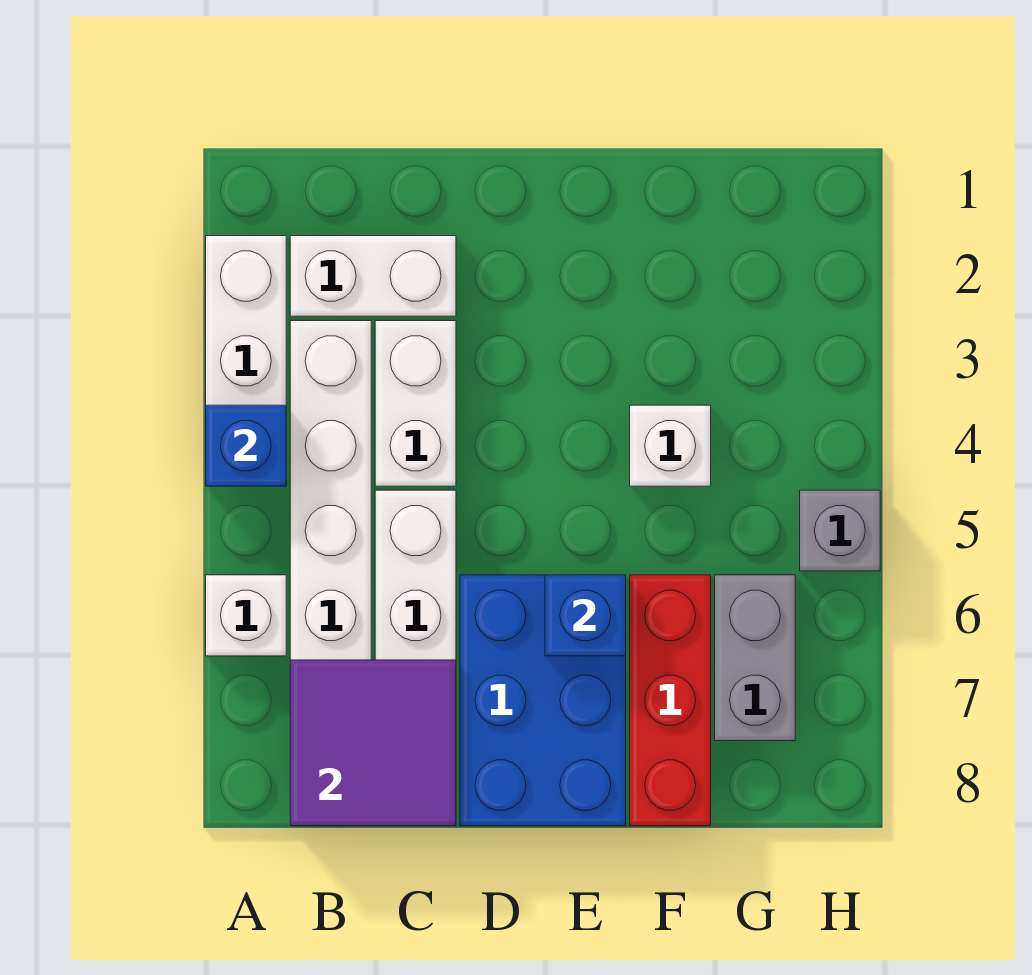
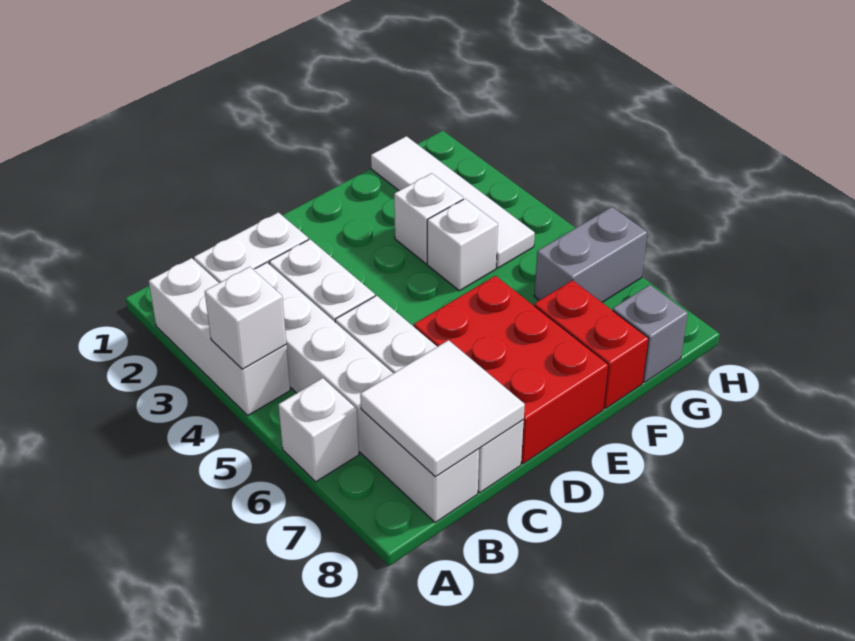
blue brick A4 level 2 -> white brick A4 level 2
purple tile B7:C8 level 2 -> white tile B7:C8 level 2
blue brick D6:E8 level 1 -> red brick D6:E8 level 1
blue brick E6 level 2 -> none
none -> white brick F3 level 1
red brick F6:F8 level 1 -> red brick F7:F8 level 1
none -> white tile G1:G4 level 1
grey brick G6:G7 level 1 -> grey brick G6:H6 level 1
grey brick H5 level 1 -> grey brick G8 level 1

